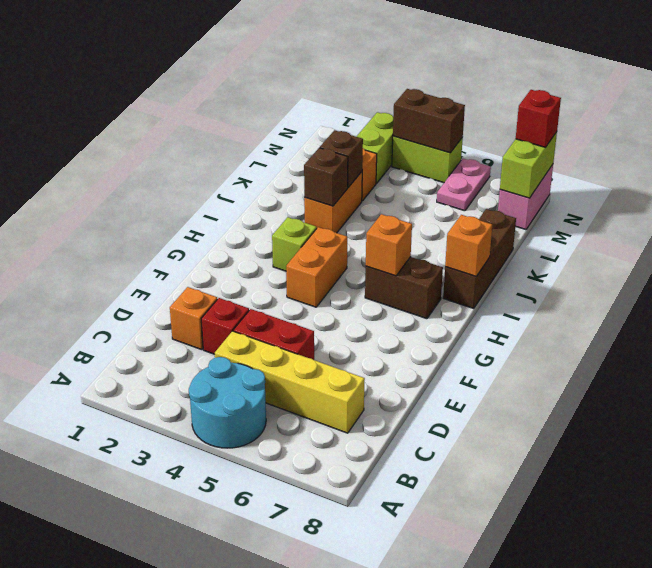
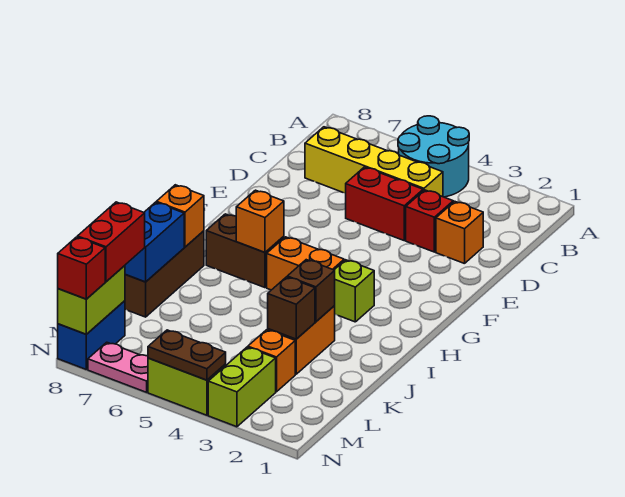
orange brick G4:H4 level 1 -> orange brick H4:H5 level 1
none -> blue brick J8:K8 level 2
none -> red brick L8:M8 level 3
pink plate M6:N6 level 1 -> pink plate N6:N7 level 1
pink brick M8:N8 level 1 -> blue brick M8:N8 level 1
brown brick N4:N5 level 2 -> brown plate N4:N5 level 2

